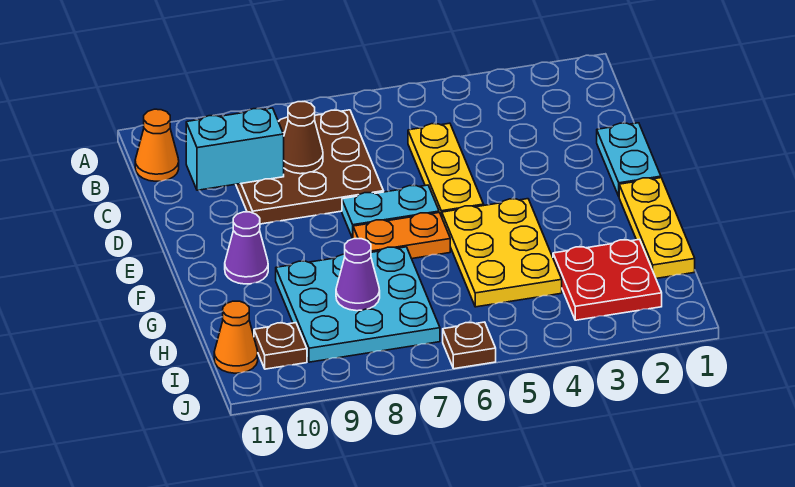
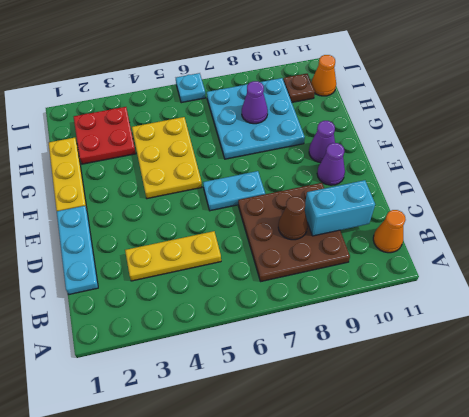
yellow plate C5:E5 level 1 -> yellow plate C3:C5 level 1
cyan plate D1:E1 level 1 -> cyan plate C1:E1 level 1
none -> purple cone E10 level 1
orange plate F6:F7 level 1 -> none
brown plate J6 level 1 -> cyan plate J6 level 1

